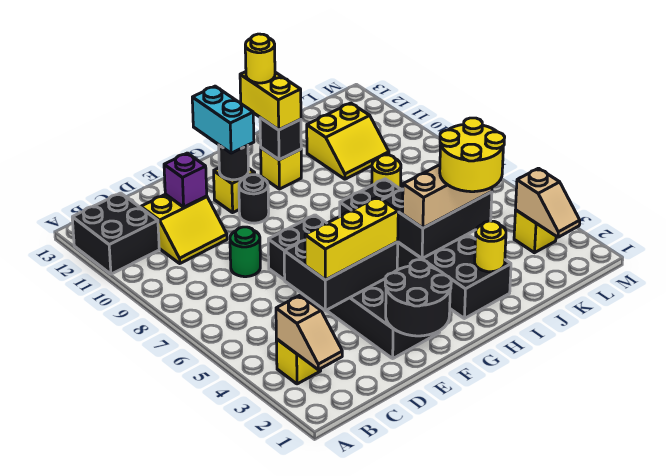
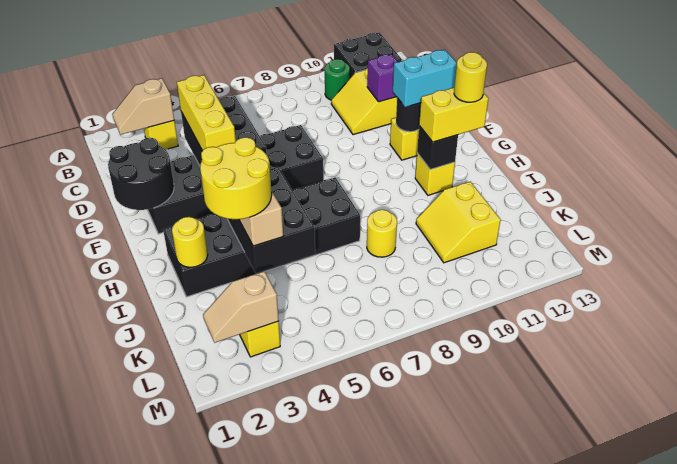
green round brick D8 level 1 -> green round brick B10 level 1
black round brick F10 level 1 -> none

